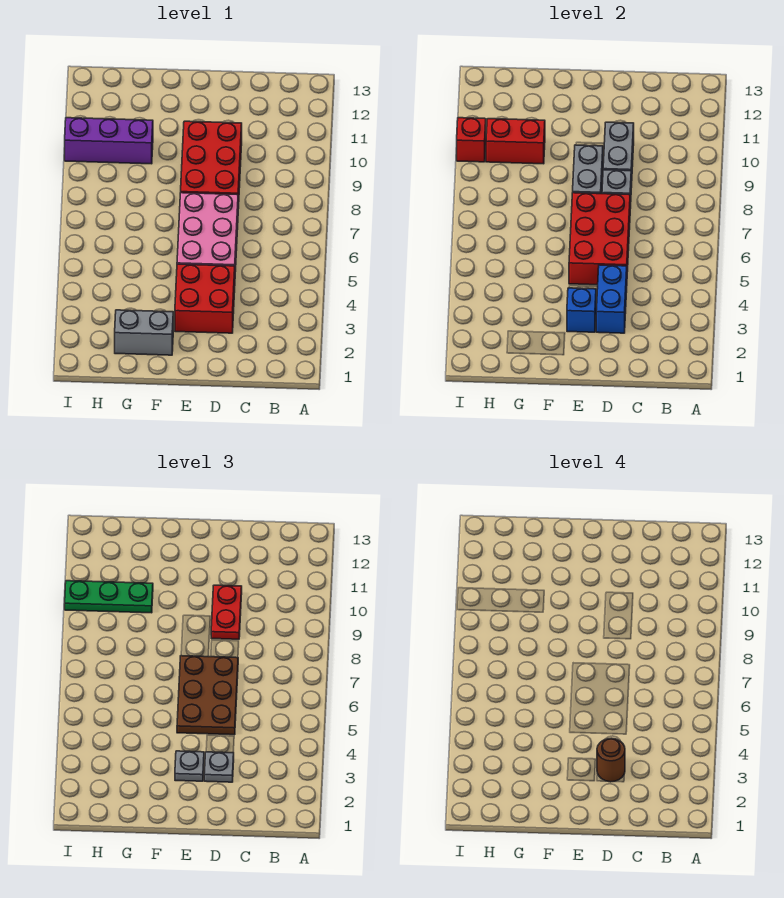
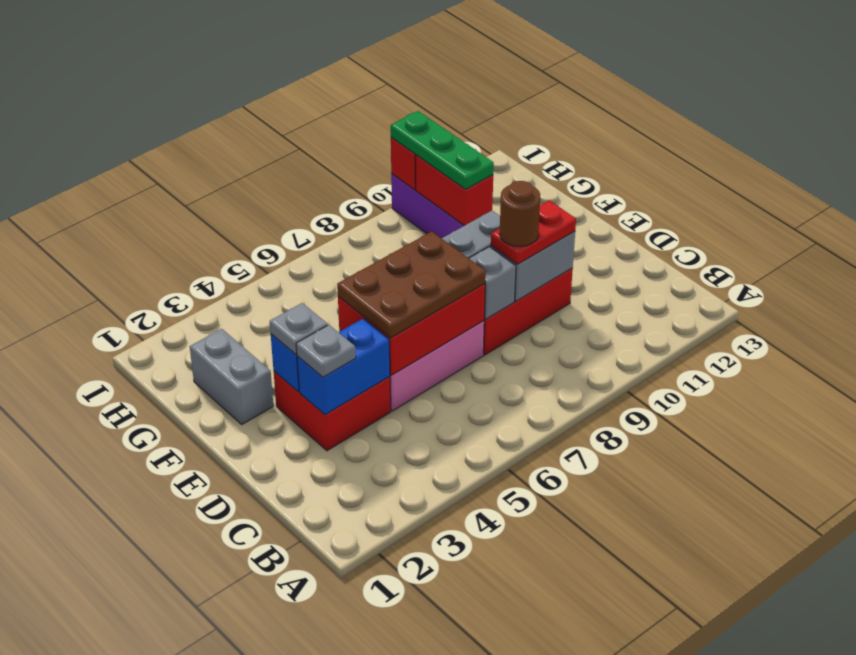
brown round brick D3 level 4 -> brown round brick D9 level 4

